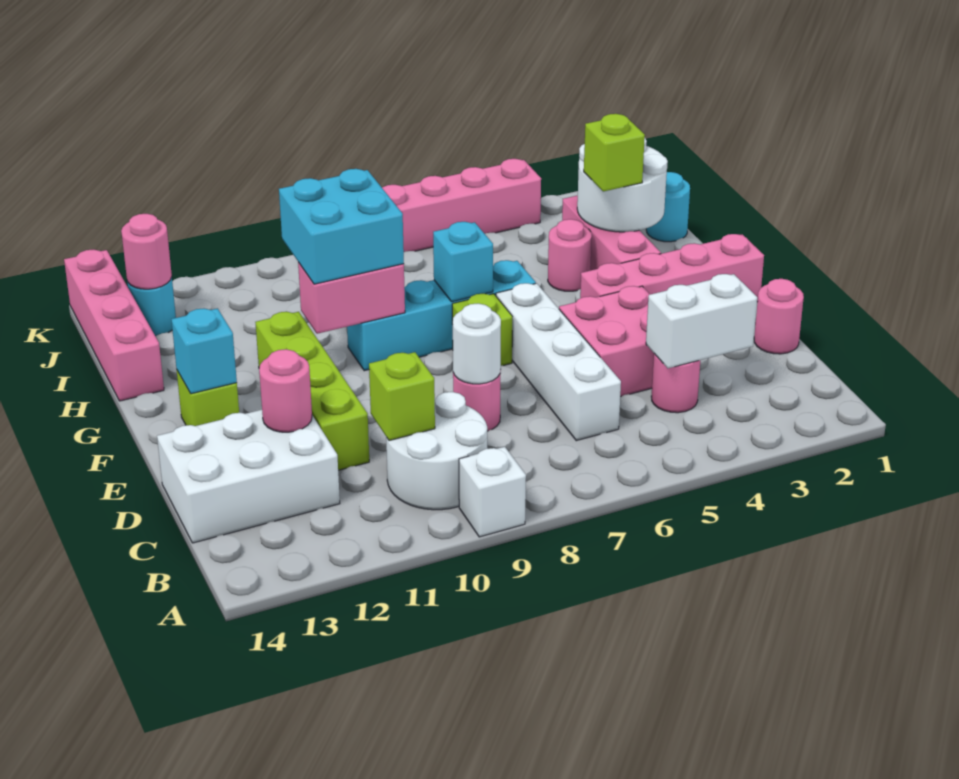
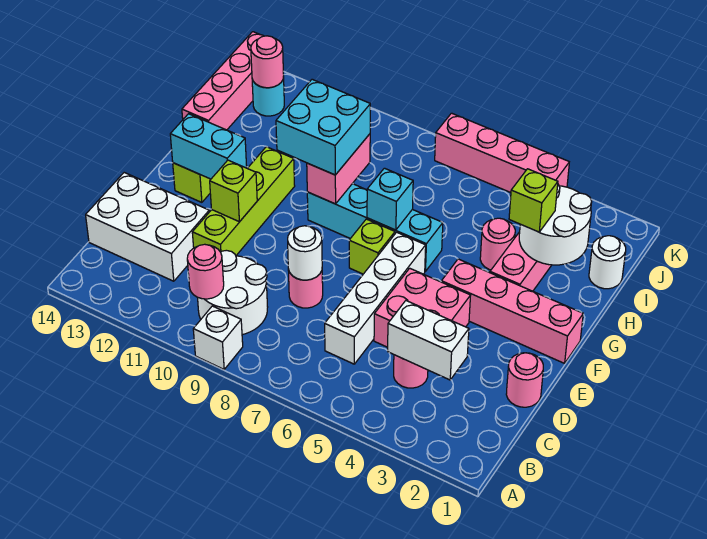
lime brick C10 level 2 -> lime brick E11 level 2
pink round brick D12 level 2 -> pink round brick B10 level 2
cyan brick F13 level 2 -> cyan brick F12:F13 level 2
pink brick G9:G10 level 2 -> pink brick G9:H9 level 2
cyan round brick I1 level 1 -> white round brick I1 level 1

